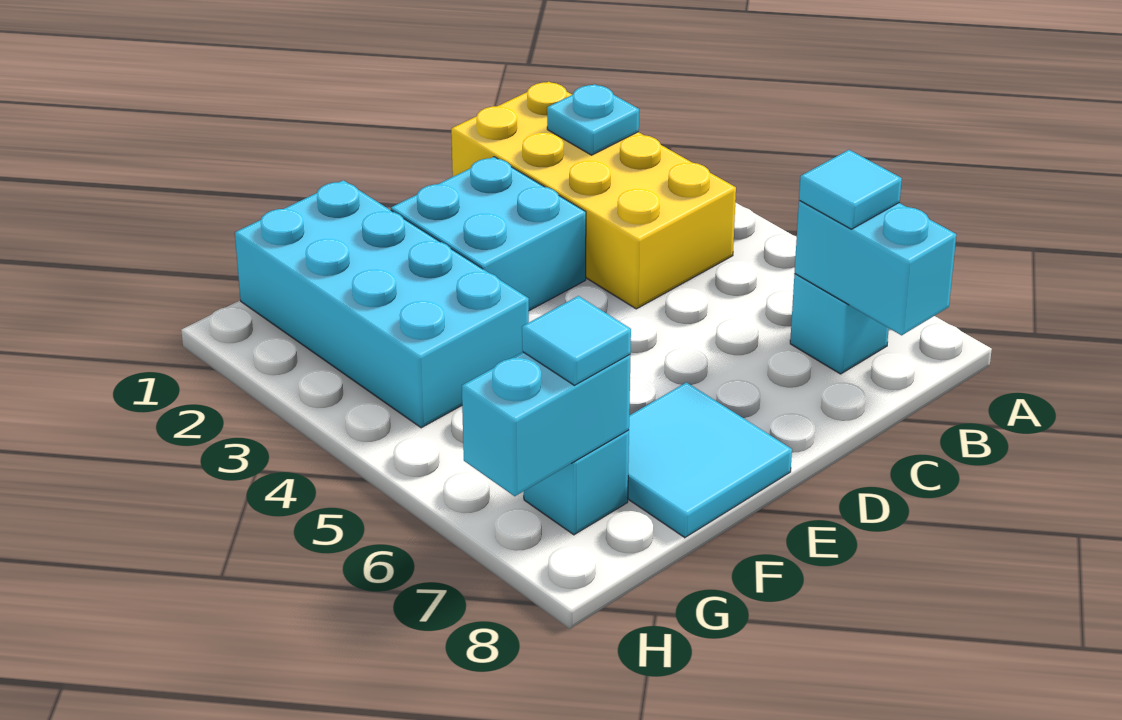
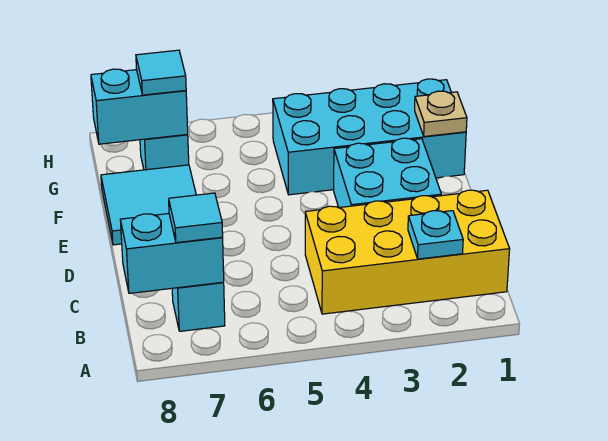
none -> tan plate F1 level 2
cyan brick G7:H7 level 2 -> cyan brick G7:G8 level 2

